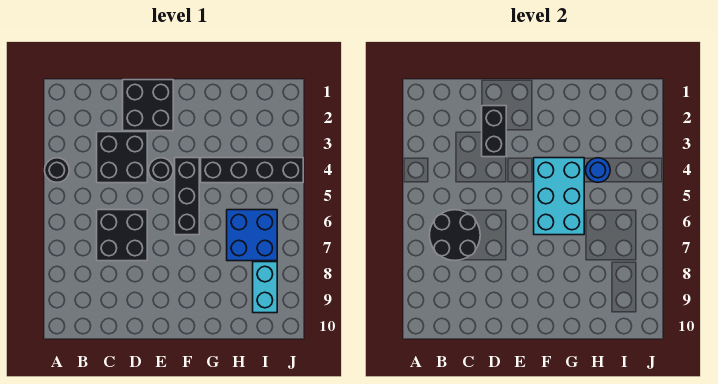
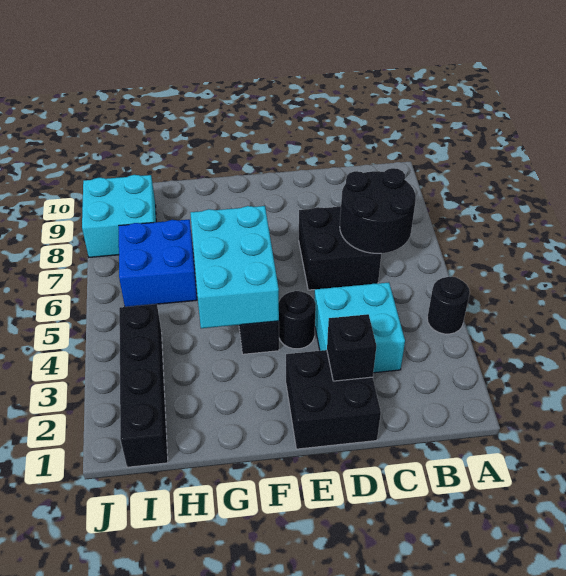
black brick C3:D4 level 1 -> cyan brick C3:D4 level 1
black brick D2:D3 level 2 -> black brick D2 level 2
black brick G4:J4 level 1 -> black brick I1:I4 level 1
blue round brick H4 level 2 -> none
cyan brick I8:I9 level 1 -> cyan brick I8:J9 level 1

